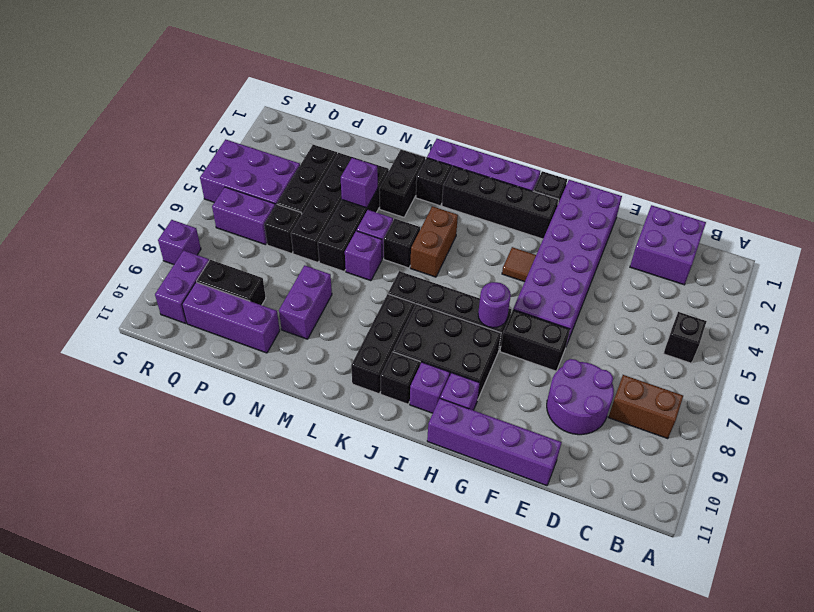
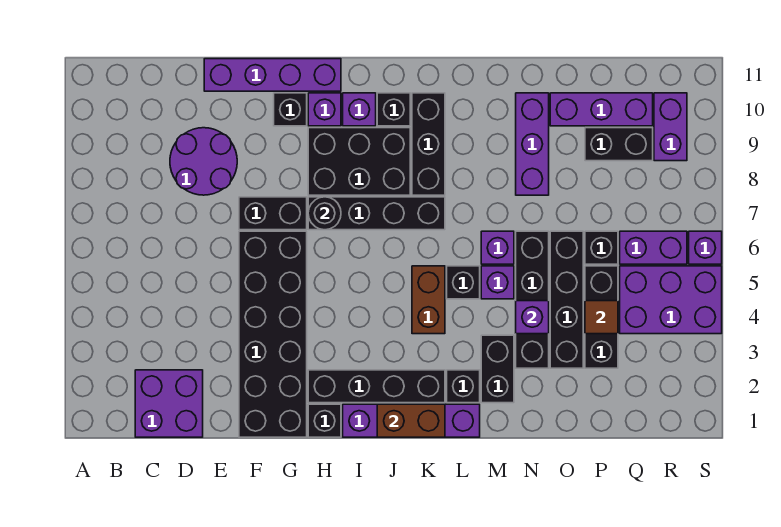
black brick B5 level 1 -> black brick G10 level 1
brown brick B8:C8 level 1 -> brown brick J1:K1 level 2
purple brick F1:G6 level 1 -> black brick F1:G6 level 1
brown tile H4 level 1 -> brown tile P4 level 2
purple round brick H7 level 2 -> black round brick H7 level 2
purple brick N8:N9 level 1 -> purple brick N8:N10 level 1
purple brick S8 level 1 -> purple brick S6 level 1

